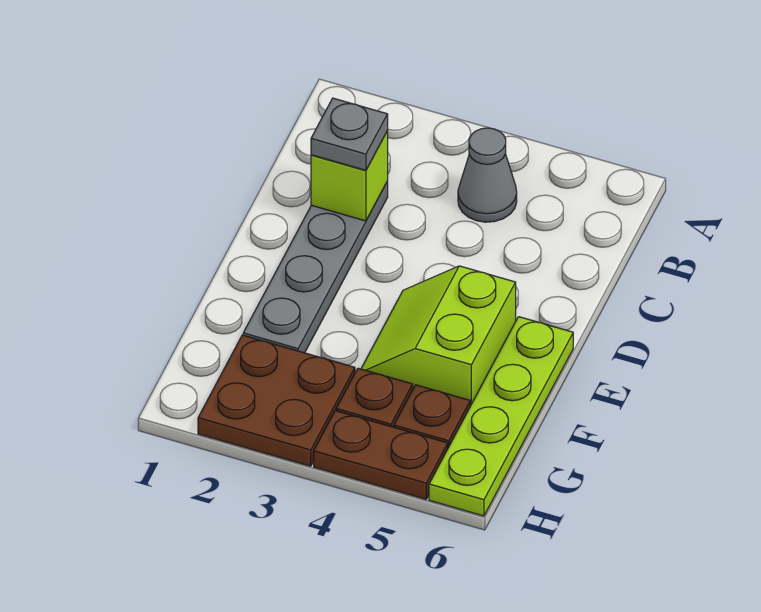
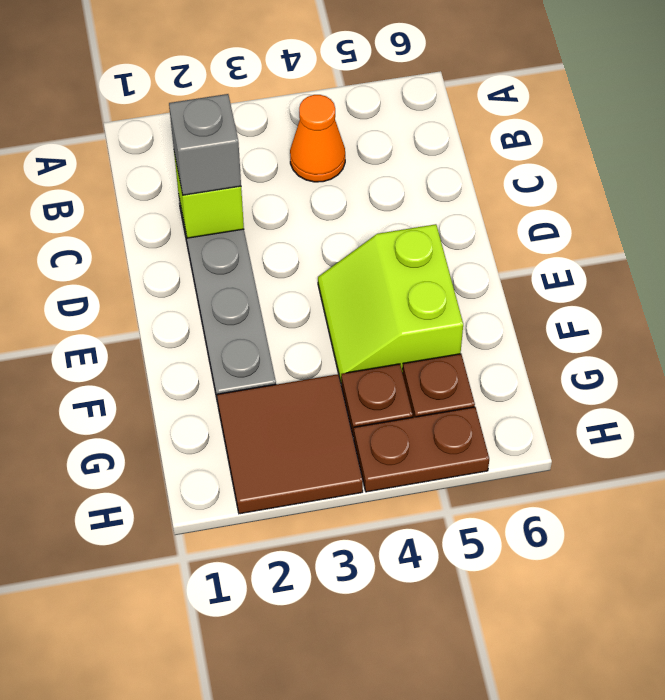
grey cone B4 level 1 -> orange cone B4 level 1
grey plate C2 level 3 -> grey brick C2 level 3
lime plate E6:H6 level 1 -> none
brown plate G2:H3 level 1 -> brown tile G2:H3 level 1

